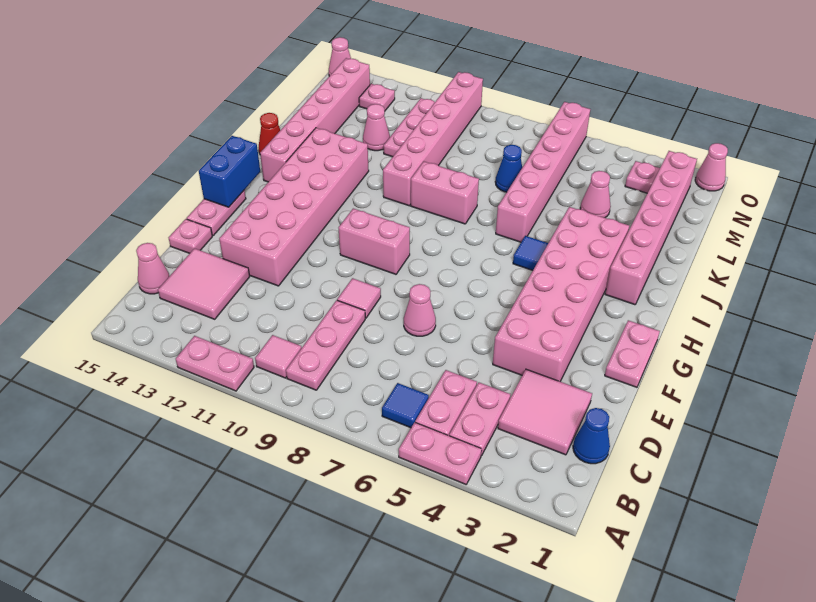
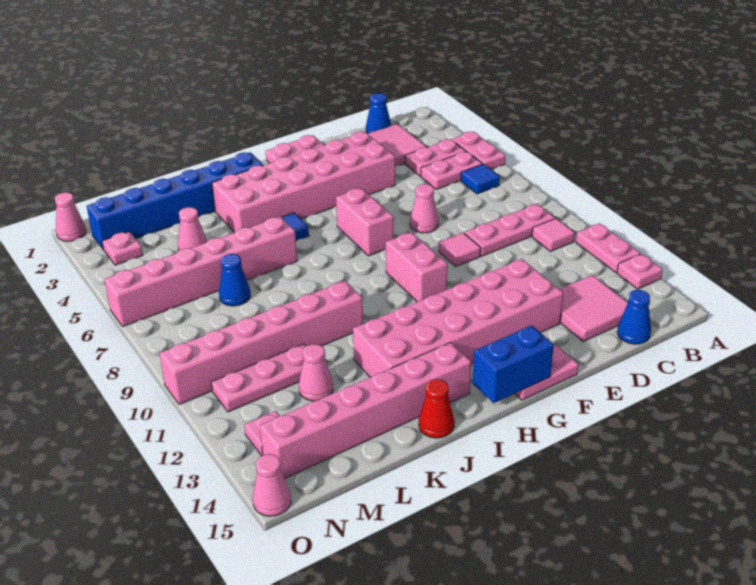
pink cone C15 level 1 -> blue cone C15 level 1
pink plate E15 level 1 -> pink plate A13 level 1
pink brick I2:N2 level 1 -> blue brick I2:N2 level 1
pink brick J8:J9 level 1 -> pink brick G6:G7 level 1

